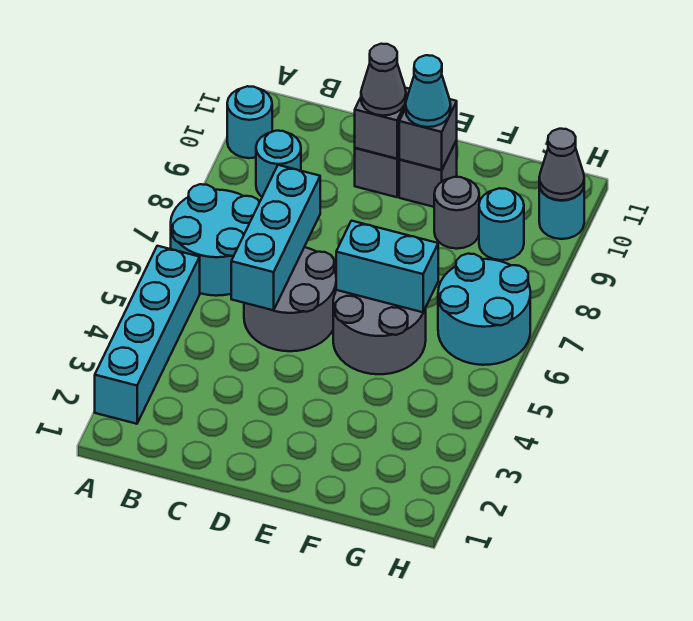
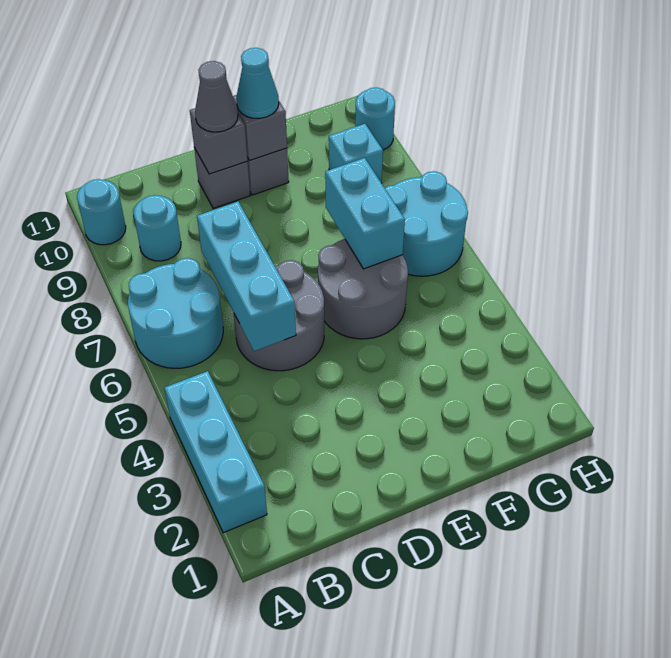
cyan brick A2:A5 level 1 -> cyan brick A2:A4 level 1
cyan brick E6:F6 level 2 -> cyan brick F6:F7 level 2
grey round brick F9 level 1 -> none
cyan round brick G9 level 1 -> cyan brick G9 level 1
grey cone H10 level 2 -> none

